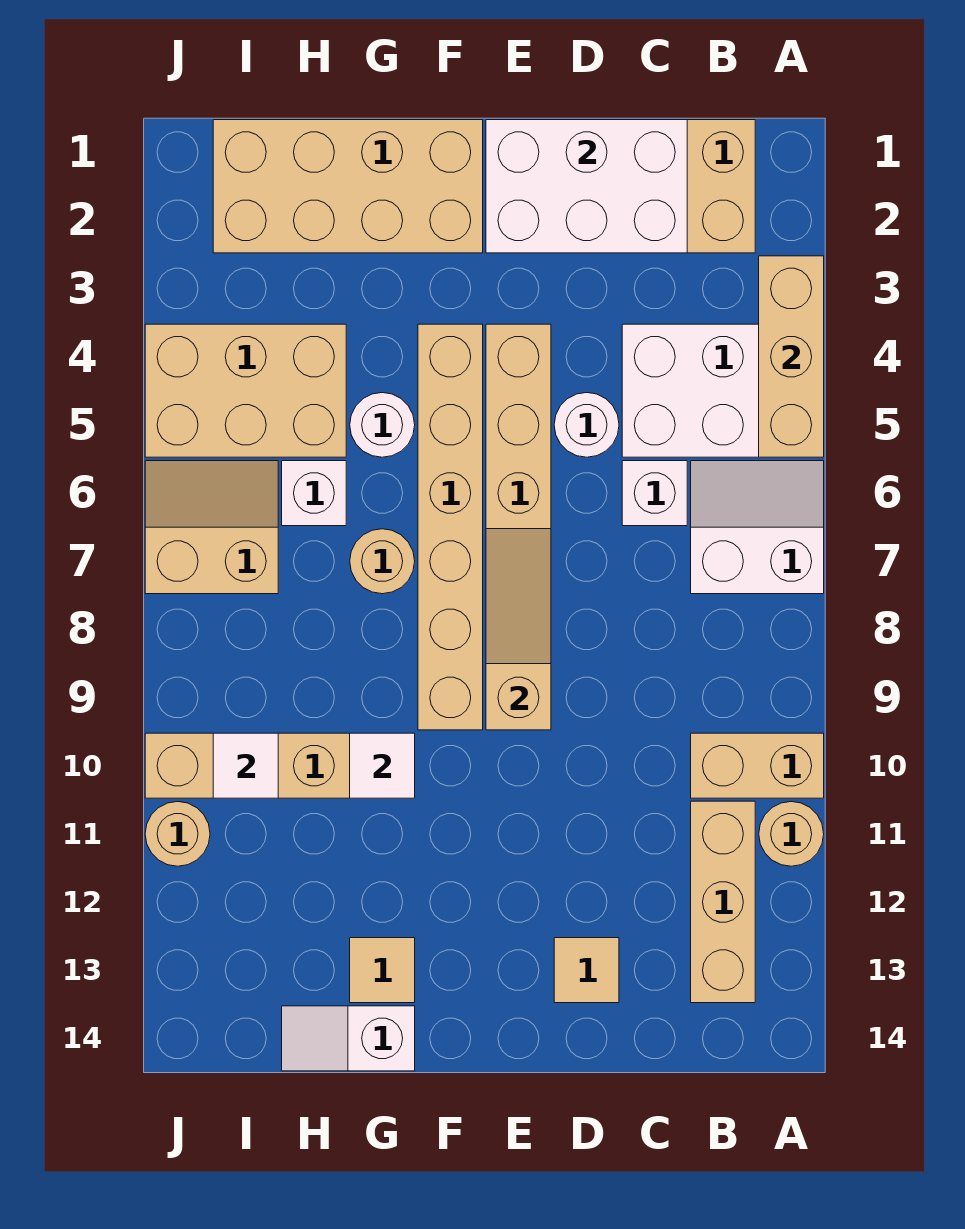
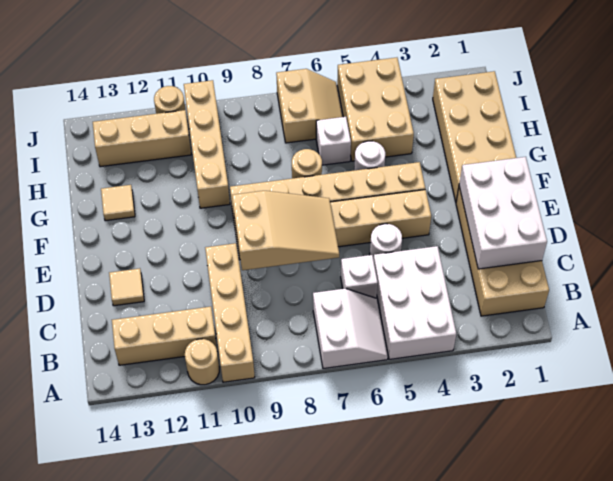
tan brick A3:A5 level 2 -> tan brick I11:I13 level 1
tan brick A10:B10 level 1 -> tan brick A10:D10 level 1
tan slope E7:E9 level 2 top 9 -> tan slope D7:E9 level 2 top 9
white tile G10 level 2 -> none
white slope G14:H14 level 1 top G -> none
white tile I10 level 2 -> none

